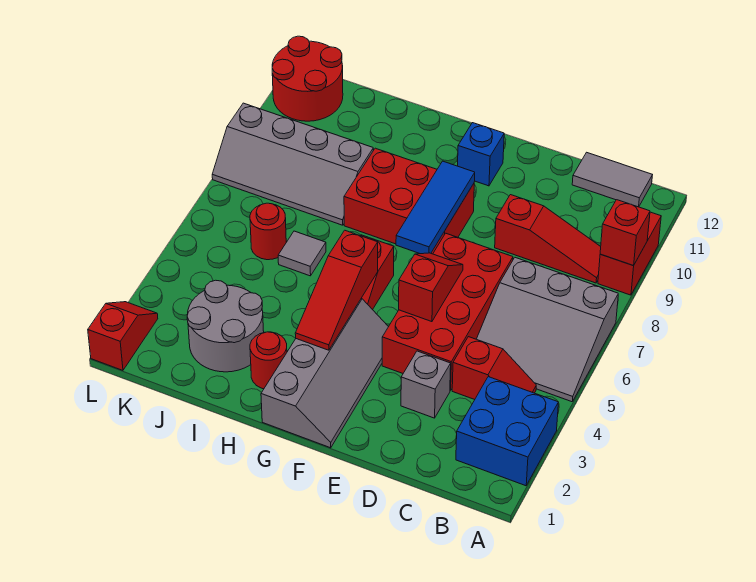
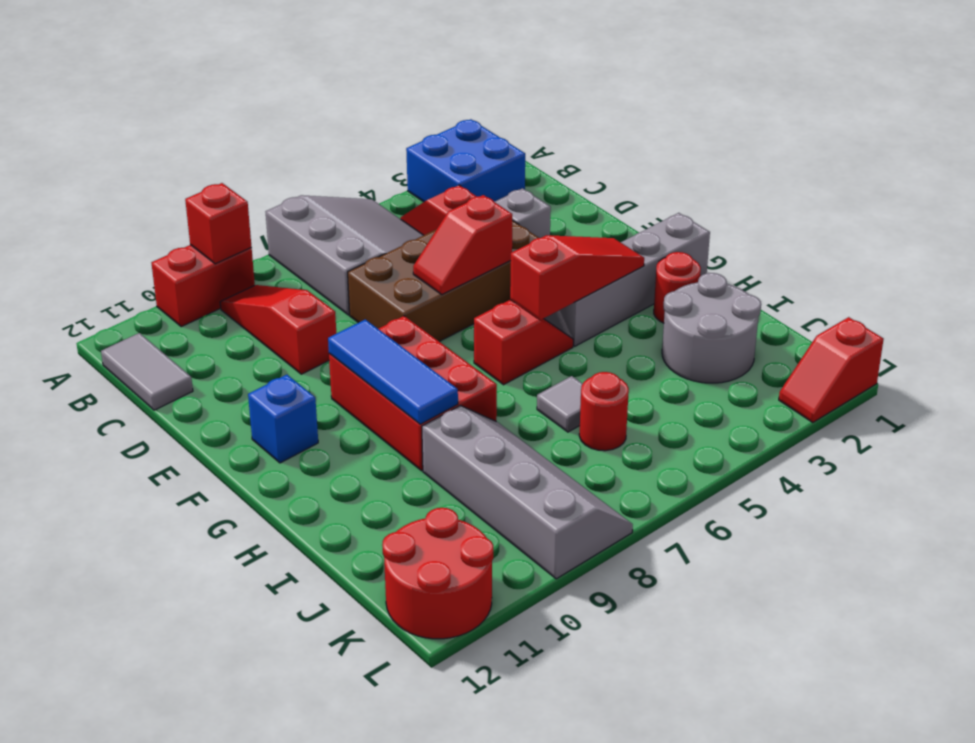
red brick D4:E7 level 1 -> brown brick D4:E7 level 1
blue tile F7:F9 level 2 -> blue tile F9:H9 level 2

